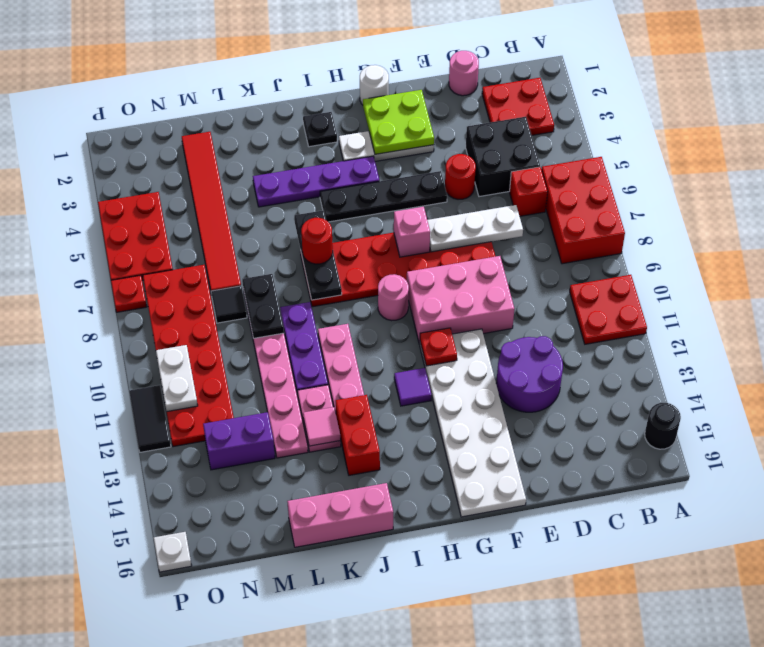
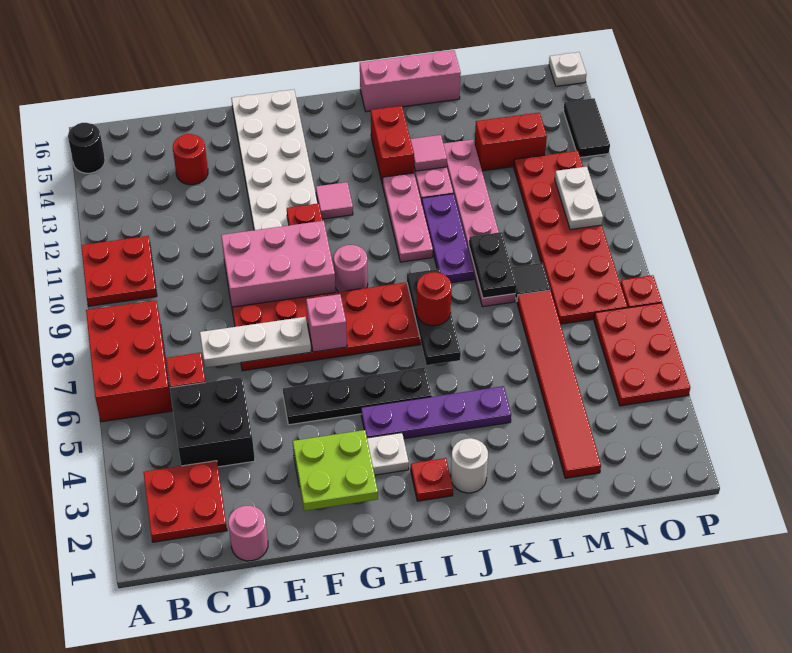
purple round brick D12:E13 level 1 -> none
red round brick E5 level 1 -> red round brick D14 level 1
white round brick G1 level 1 -> white round brick J2 level 1
purple tile H12 level 1 -> pink tile H12 level 1
black plate I2 level 1 -> red plate I2 level 1
purple brick M13:N13 level 1 -> red brick M13:N13 level 1
black tile P11:P12 level 1 -> black tile P13:P14 level 1

